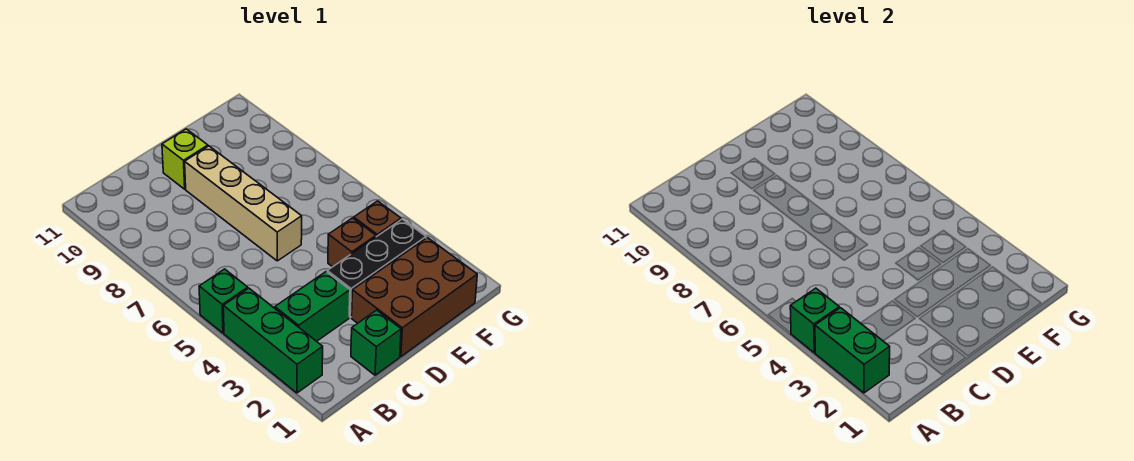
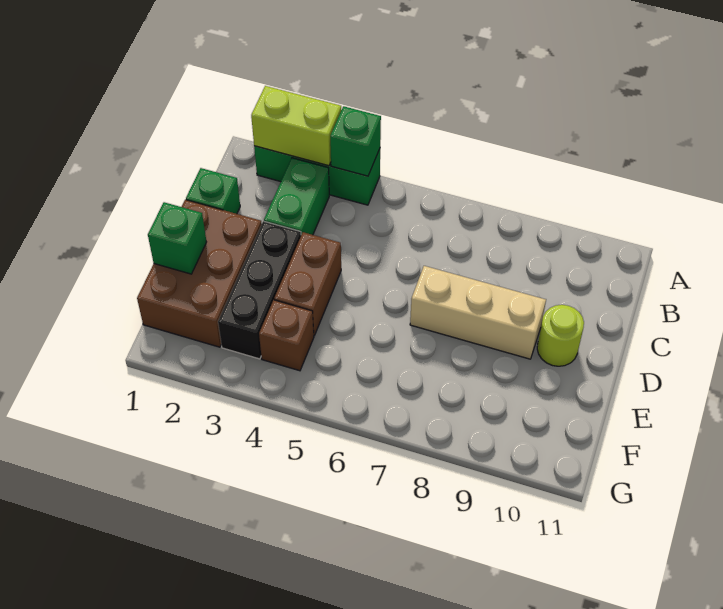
green brick A2:A3 level 2 -> lime brick A2:A3 level 2
green brick A5 level 1 -> green brick E1 level 2
tan brick D6:D9 level 1 -> tan brick D7:D9 level 1
lime brick D10 level 1 -> lime round brick D10 level 1
brown brick E4 level 1 -> brown brick D4:E4 level 1

